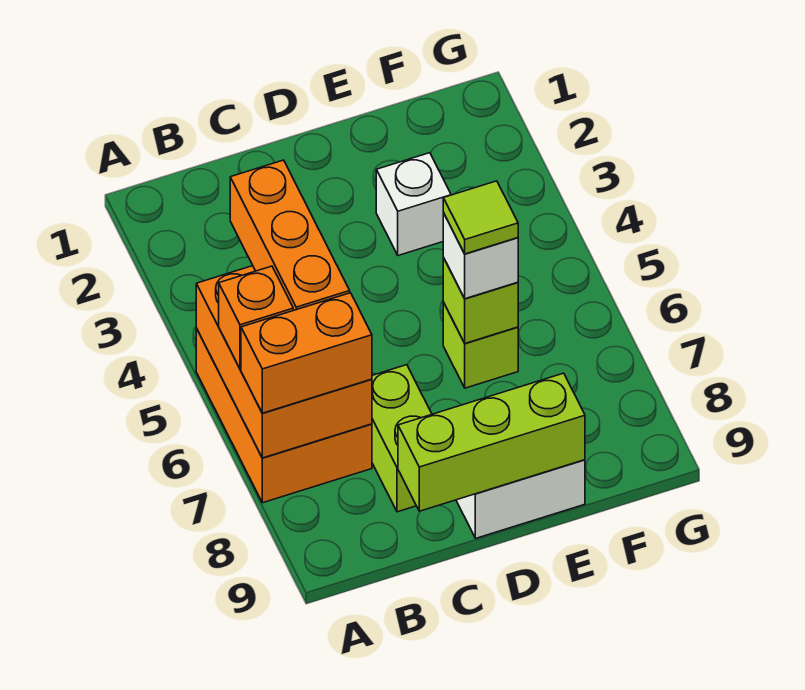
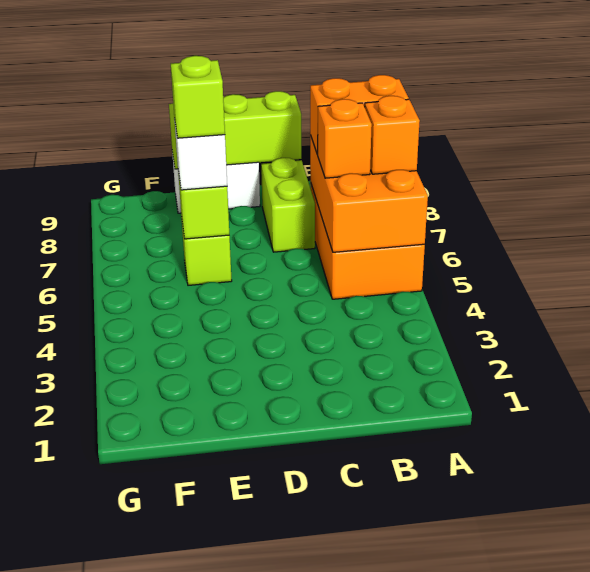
orange brick B4:B6 level 3 -> orange brick B6 level 3
white brick E3 level 1 -> none
lime tile E6 level 4 -> lime brick E6 level 4

